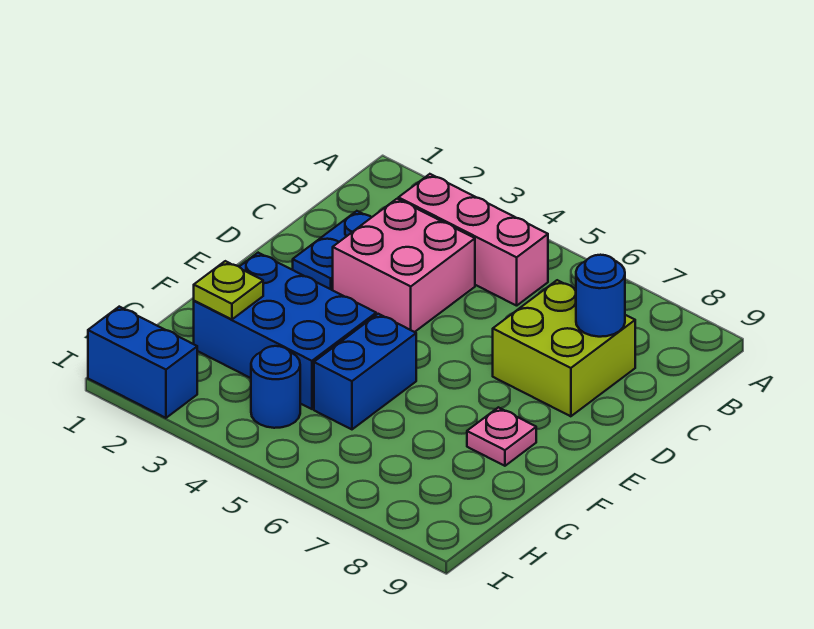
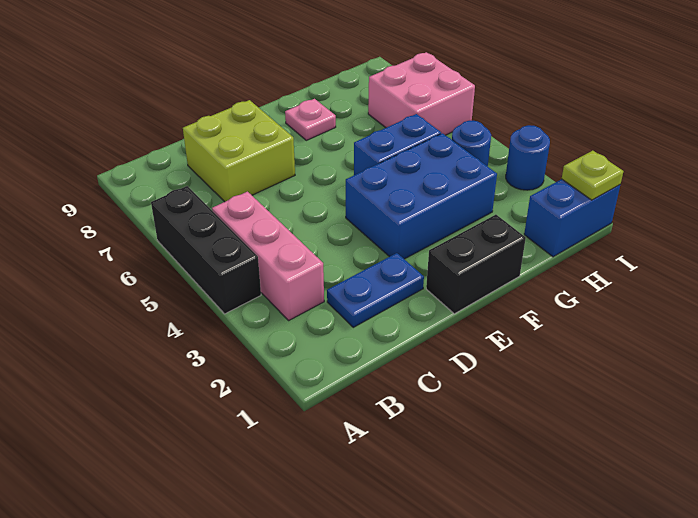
none -> black brick A4:A6 level 1
pink brick C3:D4 level 1 -> pink brick H6:I7 level 1
blue round brick C8 level 2 -> blue round brick I3 level 1
none -> black brick E1:F1 level 1
blue brick F2:G4 level 1 -> blue brick E3:G4 level 1
lime plate G2 level 2 -> lime plate I1 level 2
blue brick I1:I2 level 1 -> blue brick H1:I1 level 1

